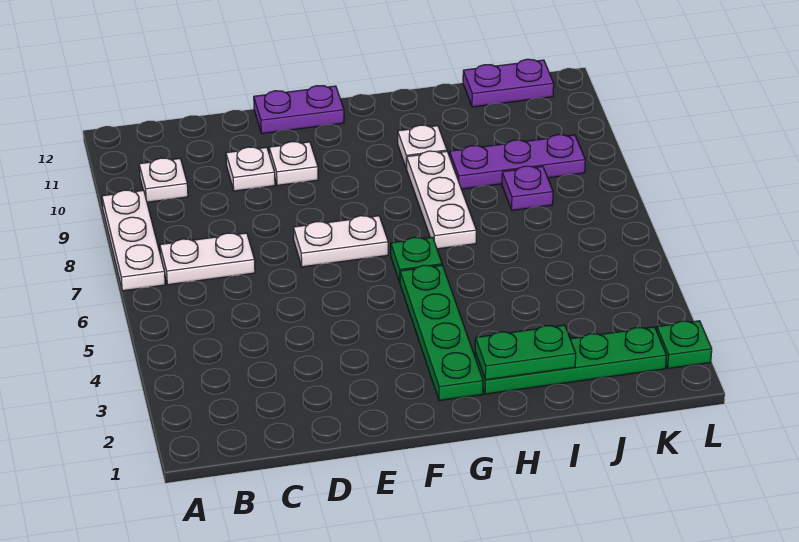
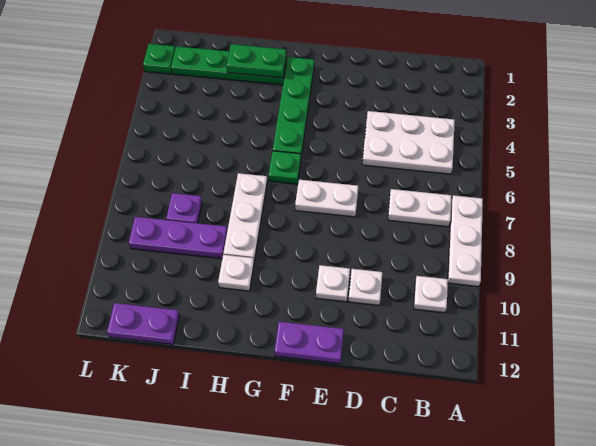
none -> white plate B4:D5 level 1

